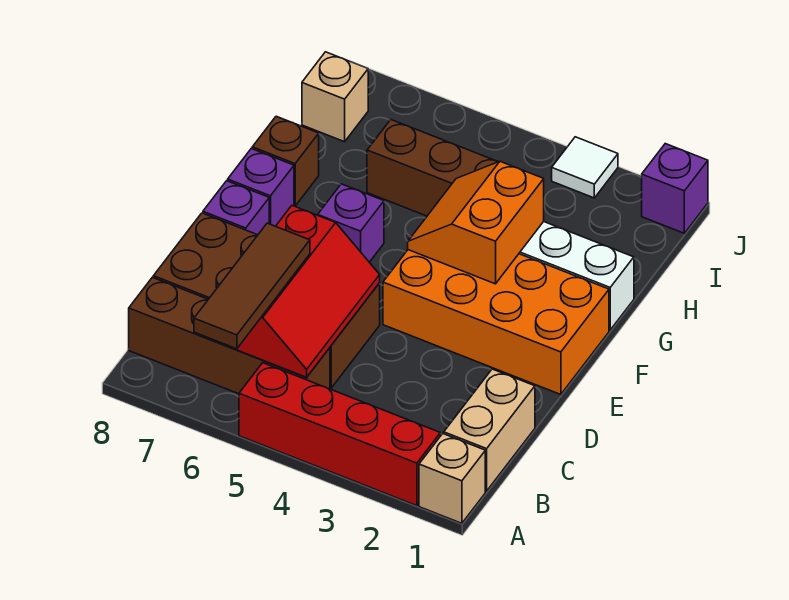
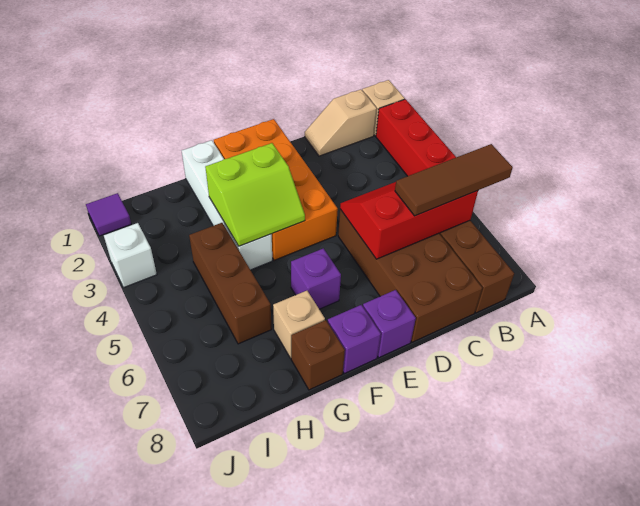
tan brick B1:C1 level 1 -> tan slope B1:C1 level 1 top B
orange slope F3:G4 level 2 top 3 -> lime slope F3:G4 level 2 top 3
tan brick I8 level 1 -> tan brick G7 level 1
purple brick J1 level 1 -> purple tile J1 level 1
white tile J3 level 1 -> white brick J3 level 1

